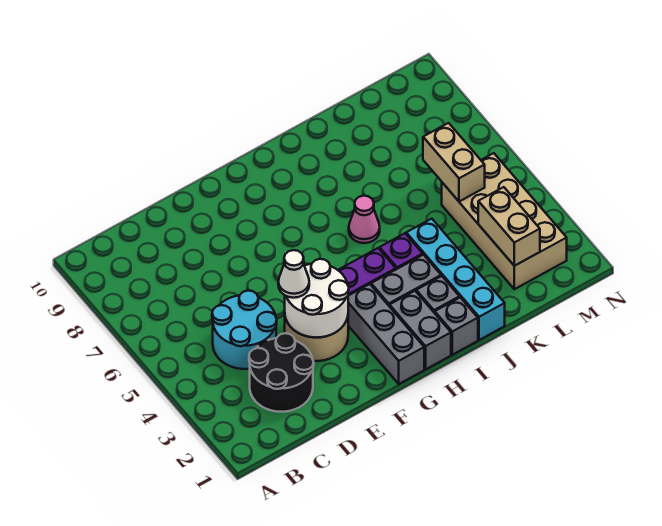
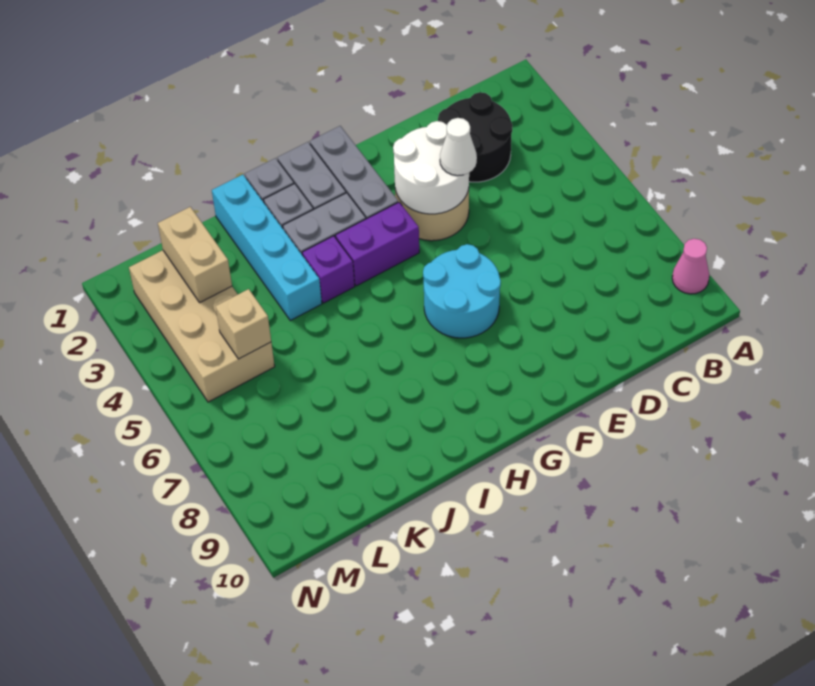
cyan round brick C4:D5 level 1 -> cyan round brick F6:G7 level 1
pink cone I6 level 1 -> pink cone A9 level 1
tan brick L5:L6 level 2 -> tan brick L5 level 2

